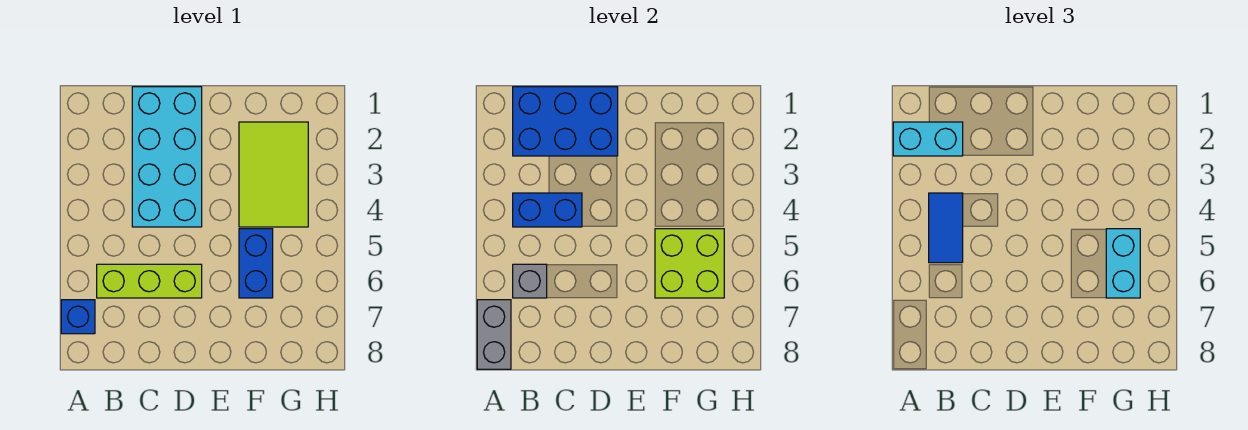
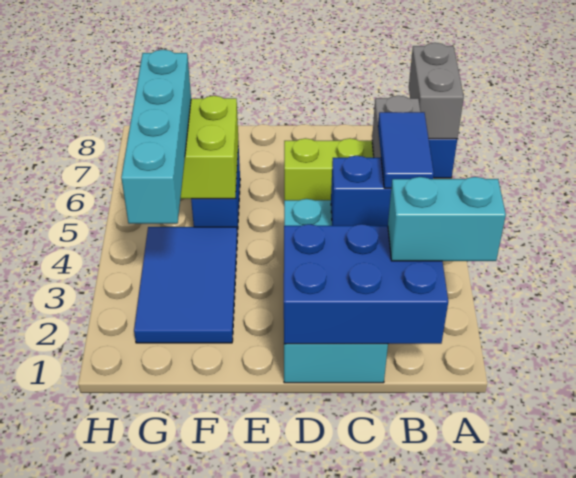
lime tile F2:G4 level 1 -> blue tile F2:G4 level 1
cyan brick G5:G6 level 3 -> cyan brick G3:G6 level 3

